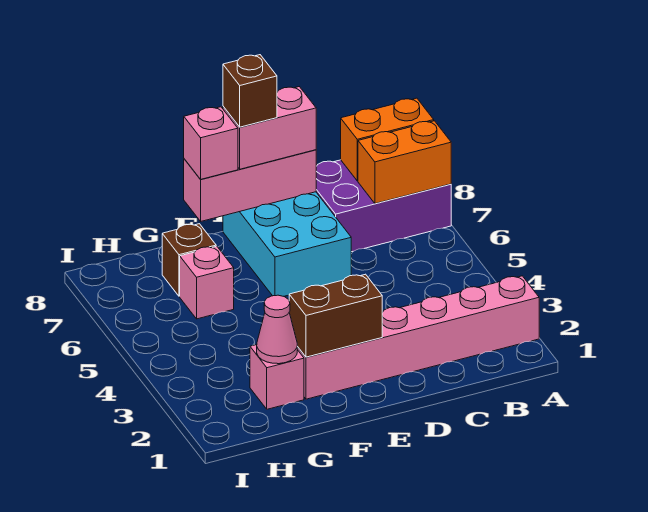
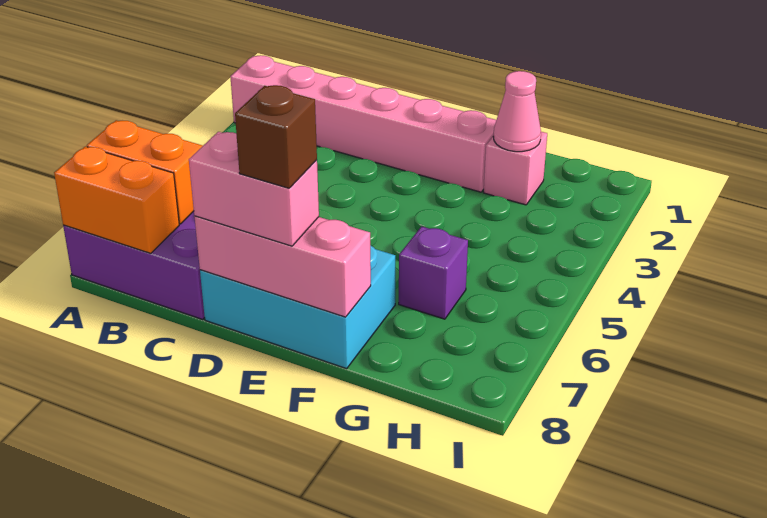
cyan brick D6:E8 level 1 -> cyan brick D7:F8 level 1
brown brick E2:F2 level 2 -> none
pink brick F8 level 3 -> none
pink brick G6 level 1 -> purple brick G6 level 1
brown brick G7 level 1 -> none

